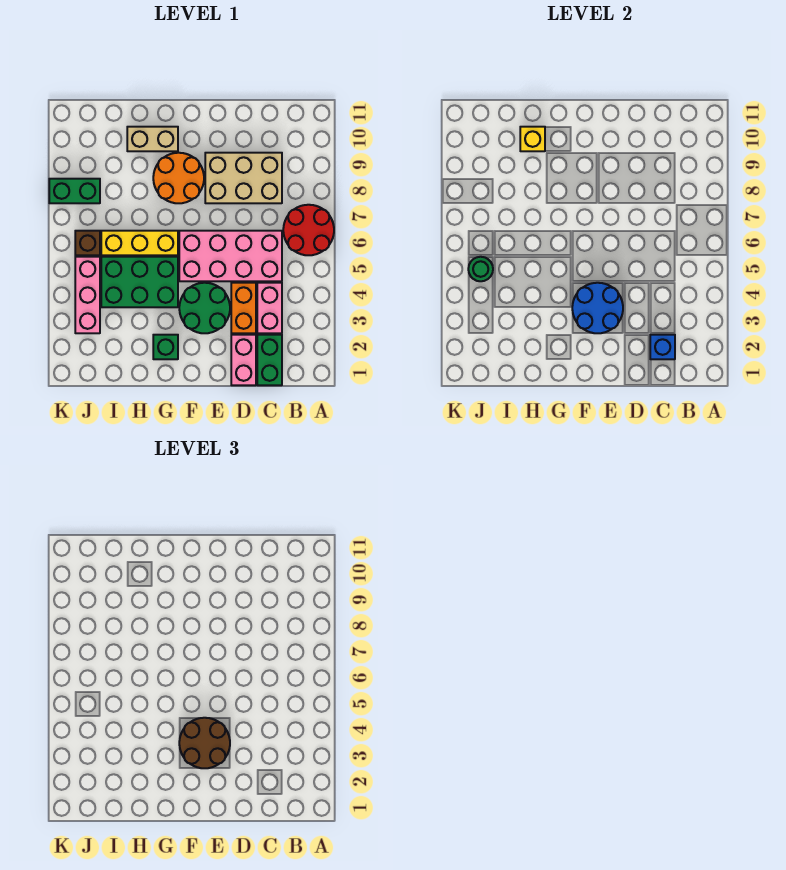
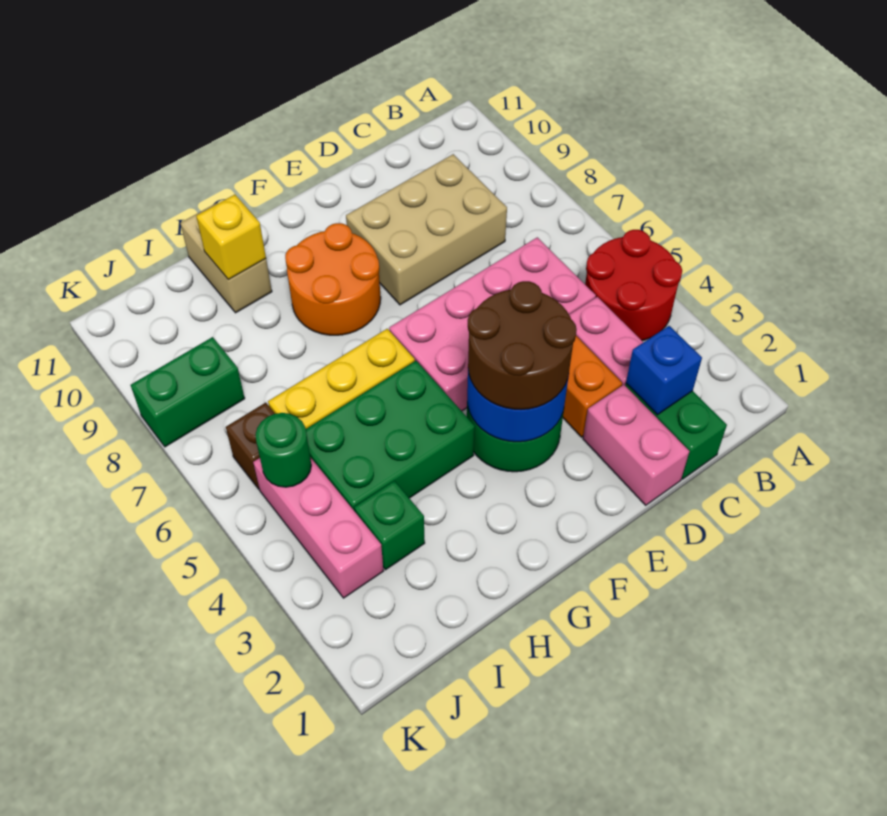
red round brick A6:B7 level 1 -> red round brick A4:B5 level 1
green brick G2 level 1 -> green brick I3 level 1
tan brick G10:H10 level 1 -> tan brick H10:H11 level 1

